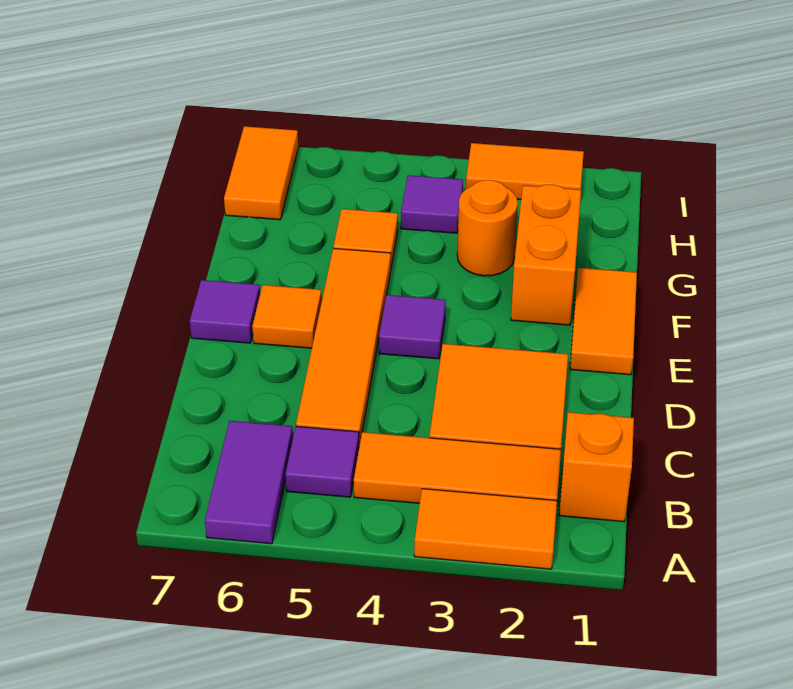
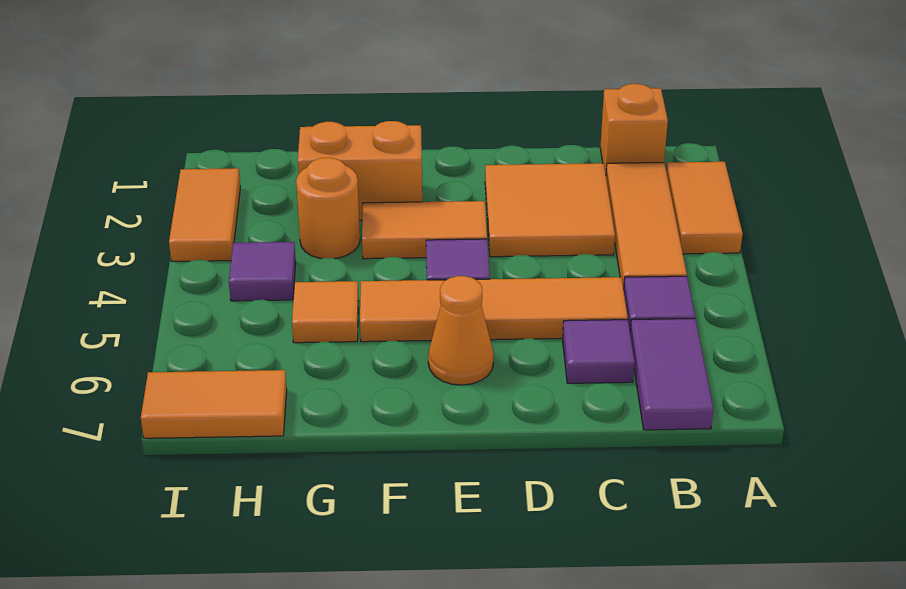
purple tile A6:B6 level 1 -> purple tile B6:B7 level 1
orange tile E1:F1 level 1 -> orange tile E3:F3 level 1
orange tile E6 level 1 -> orange cone E6 level 1
purple tile E7 level 1 -> purple tile C6 level 1

